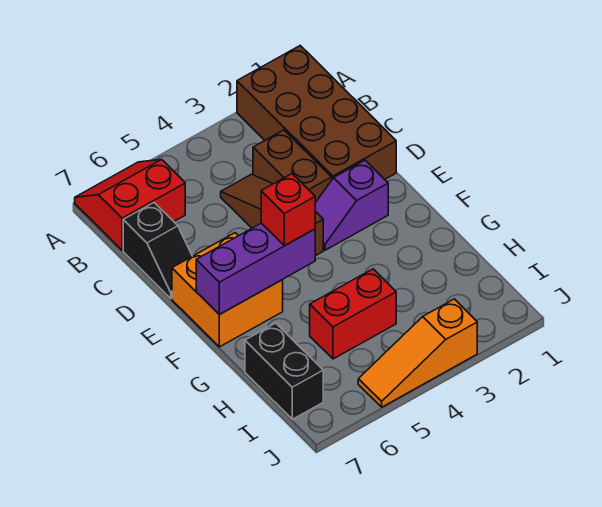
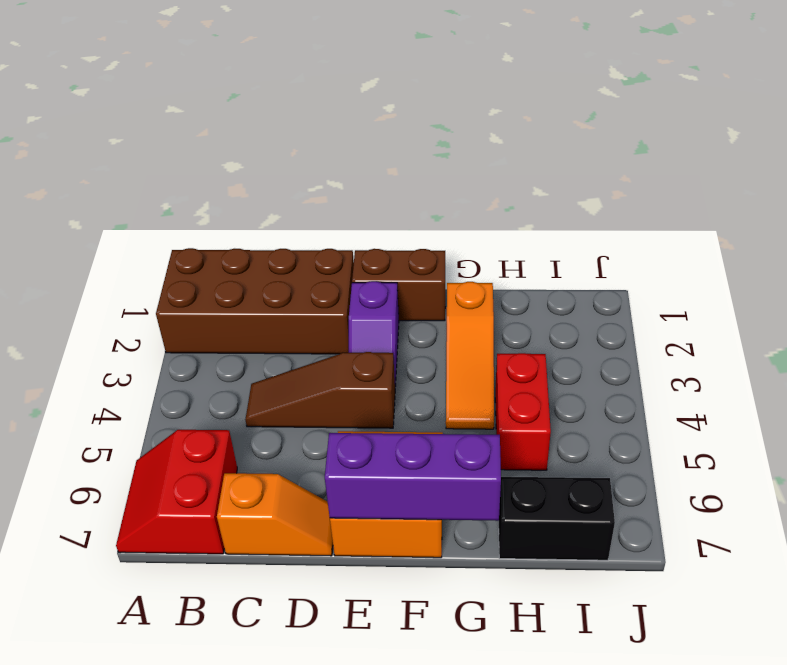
brown brick C3:D3 level 1 -> brown brick E1:F1 level 1
black slope C7:D7 level 1 top C -> orange slope C7:D7 level 1 top C
purple brick F5:F7 level 2 -> purple brick E7:G7 level 2
red brick F5 level 3 -> none
orange slope J3:J5 level 1 top 3 -> orange slope G2:G4 level 1 top 2

